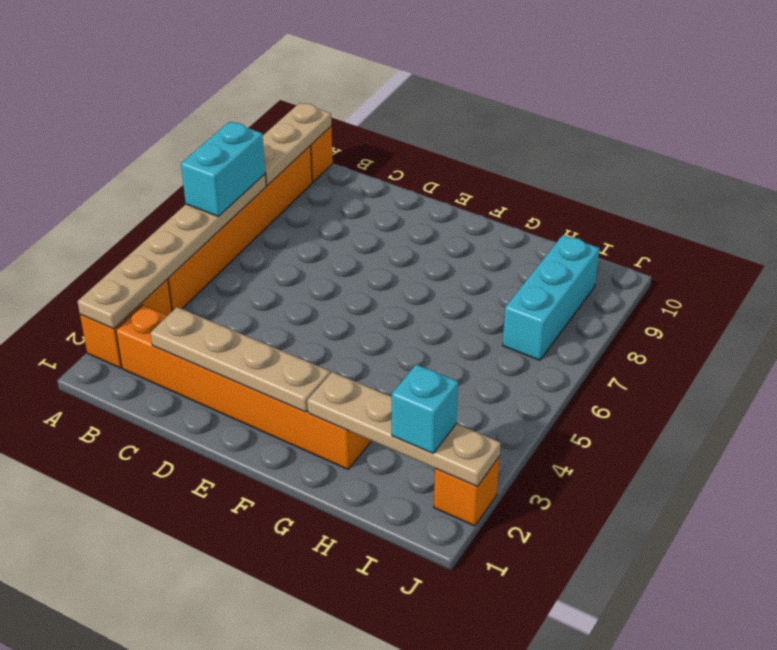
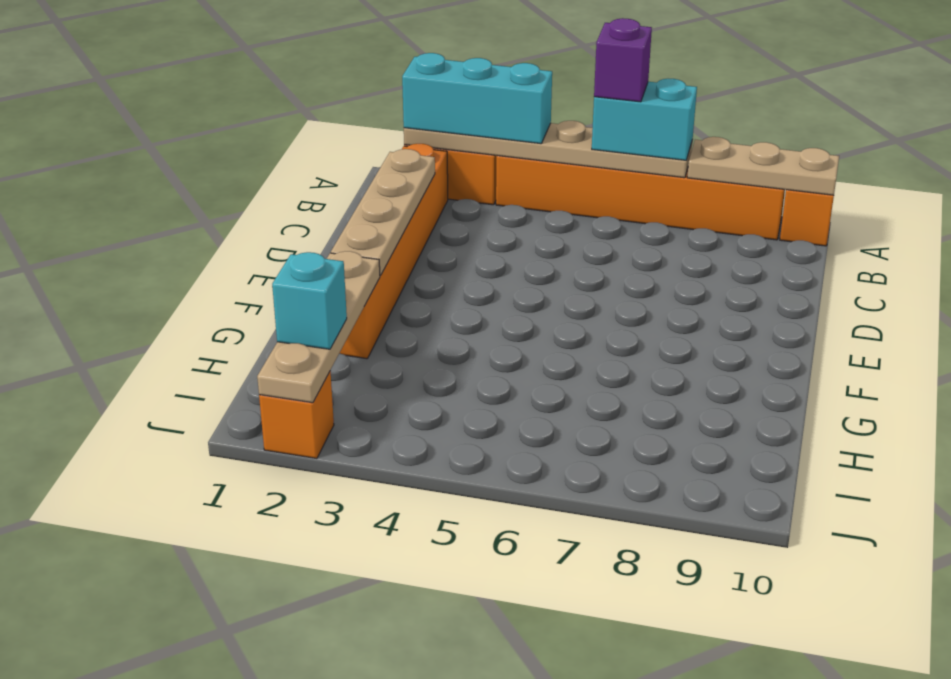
none -> purple brick A6 level 4
cyan brick I7:I9 level 1 -> cyan brick A2:A4 level 3

